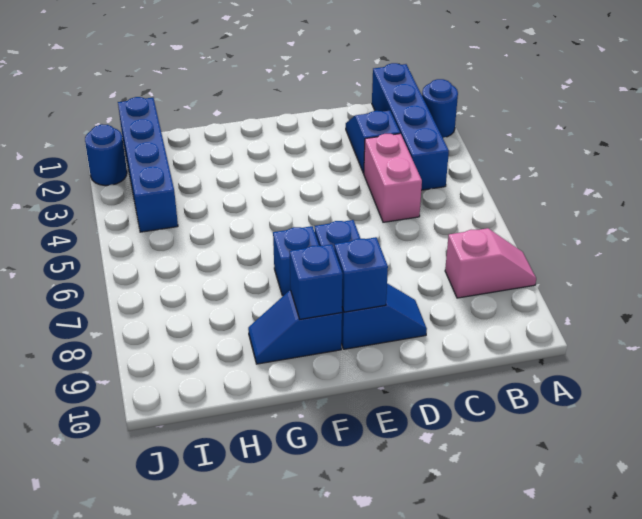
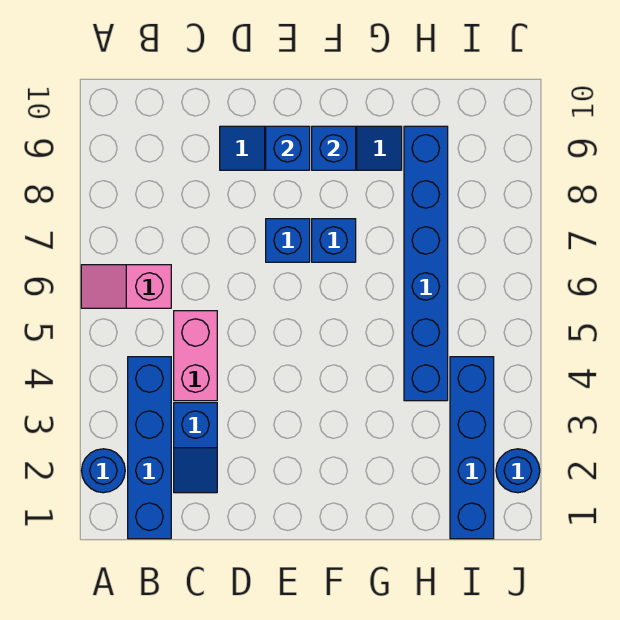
pink slope A8:B8 level 1 top B -> pink slope A6:B6 level 1 top B
none -> blue brick H4:H9 level 1

